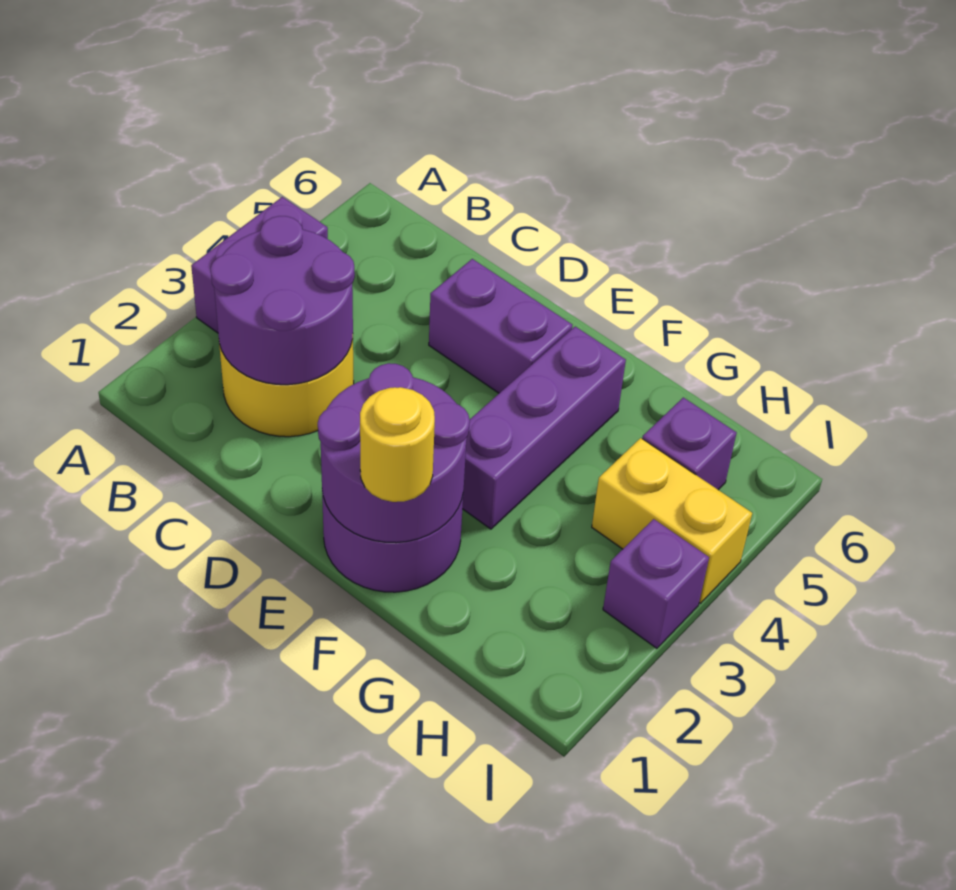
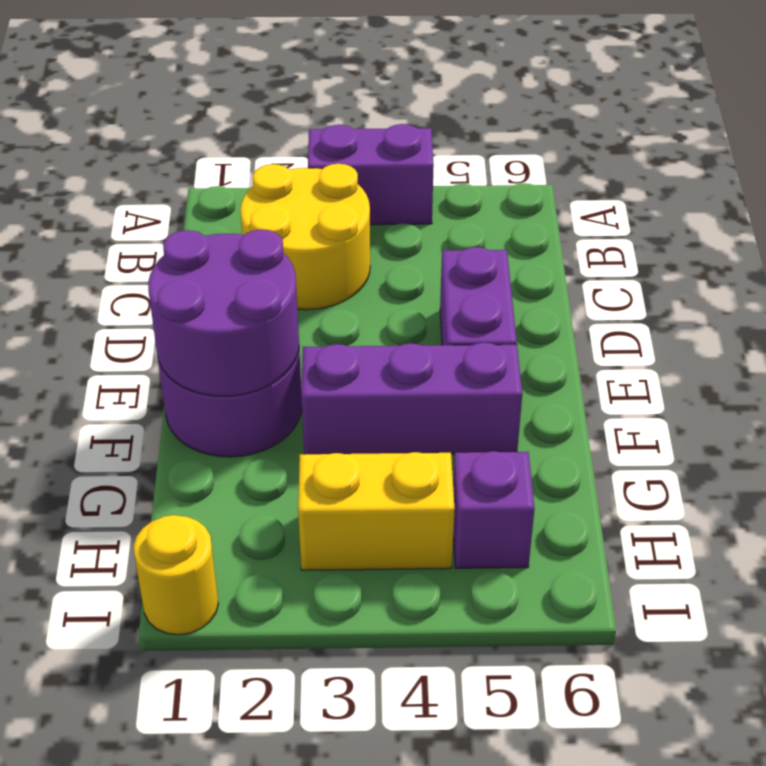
purple round brick B2:C3 level 2 -> none
yellow round brick F1 level 3 -> yellow round brick I1 level 1
yellow brick H4:I4 level 1 -> yellow brick H3:H4 level 1
purple brick I3 level 1 -> none

